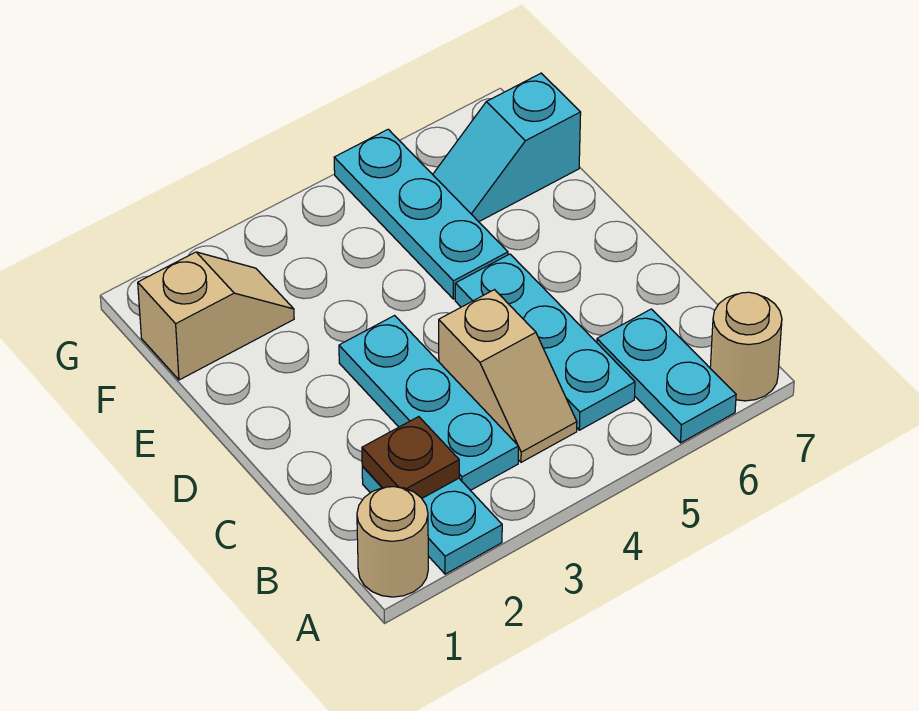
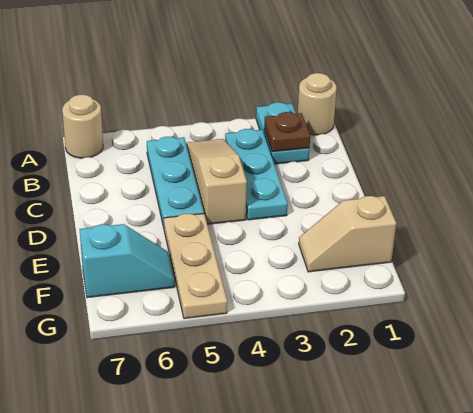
cyan plate A6:B6 level 1 -> none
tan slope B4:C4 level 1 top C -> tan slope B4:D4 level 1 top D
cyan plate E5:G5 level 1 -> tan plate E5:G5 level 1

